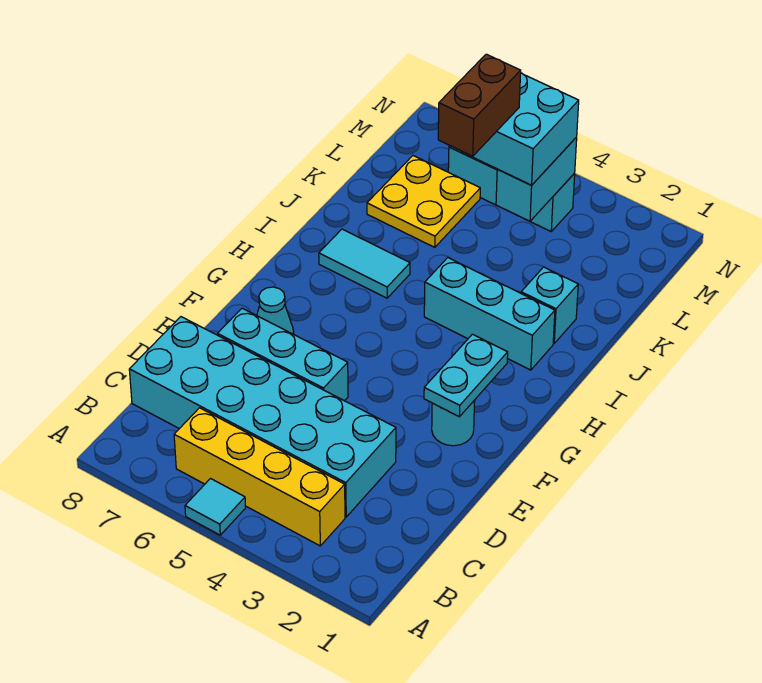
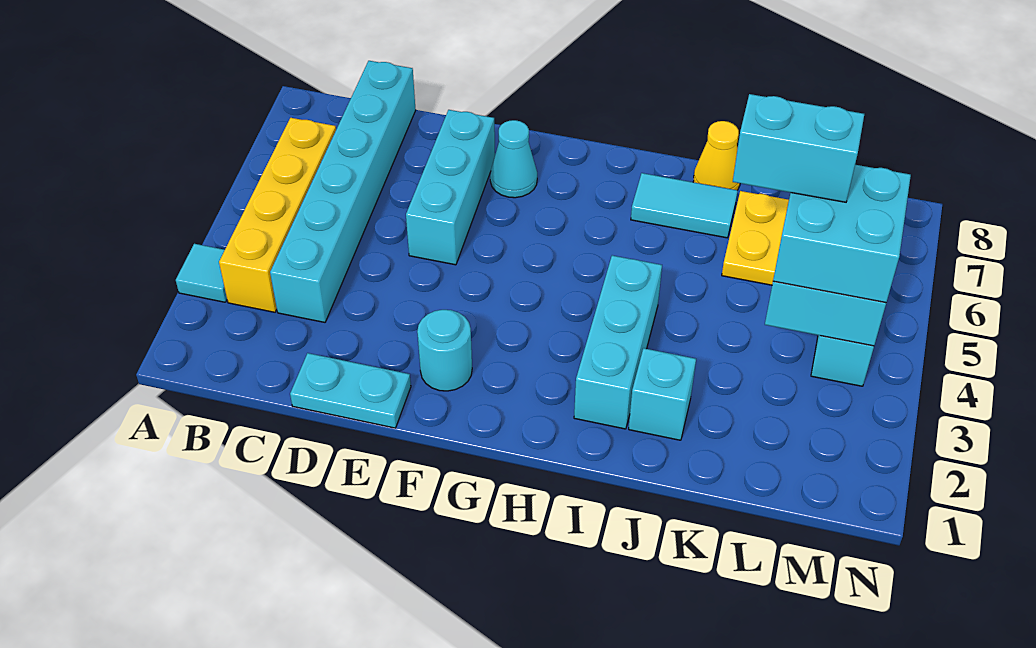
cyan tile A5 level 1 -> cyan tile A3 level 1
cyan brick C3:D8 level 1 -> cyan brick C3:C8 level 1
cyan plate F2:G2 level 2 -> cyan plate D1:E1 level 1
cyan tile I6:I7 level 1 -> cyan tile I7:J7 level 1
none -> yellow cone J8 level 1
brown brick K5:L5 level 4 -> cyan brick K5:L5 level 4

